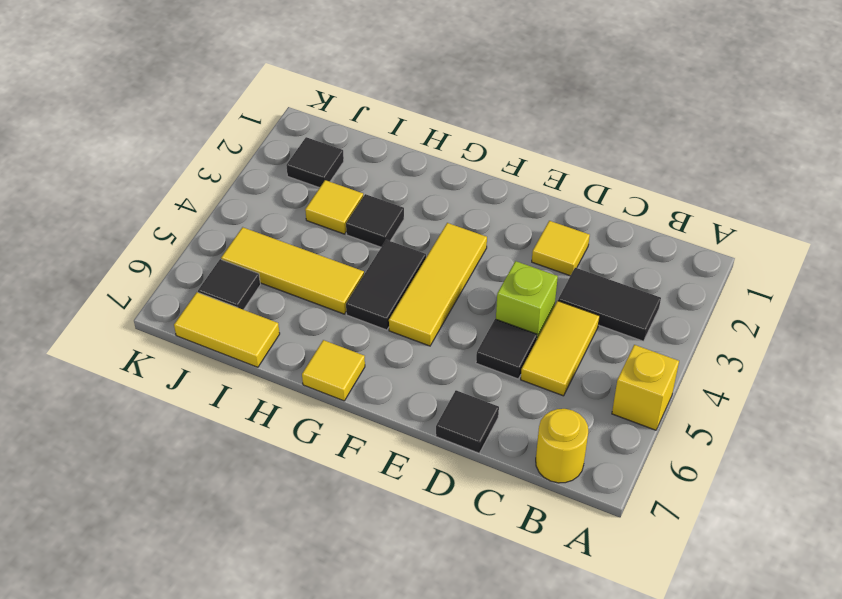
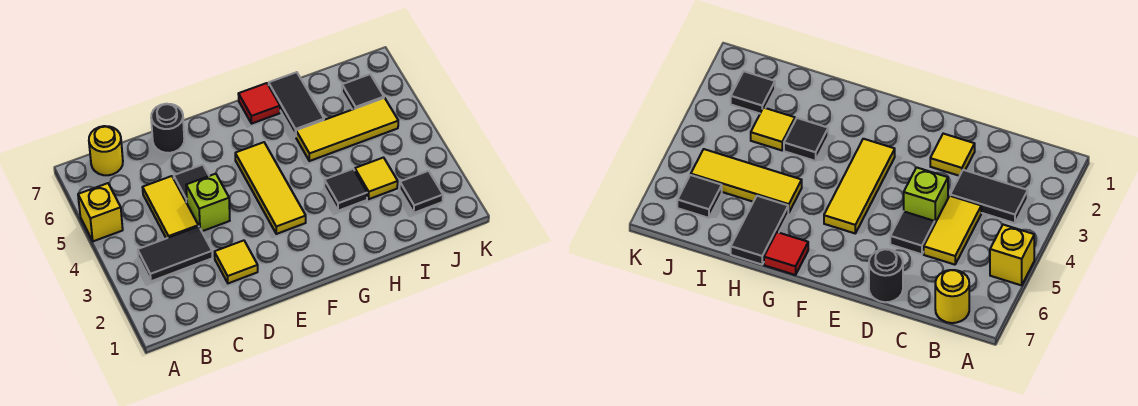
black tile D7 level 1 -> black round brick D7 level 1
black tile G4:G5 level 1 -> black tile H6:H7 level 1
yellow tile G7 level 1 -> red tile G7 level 1
yellow tile I7:J7 level 1 -> none

